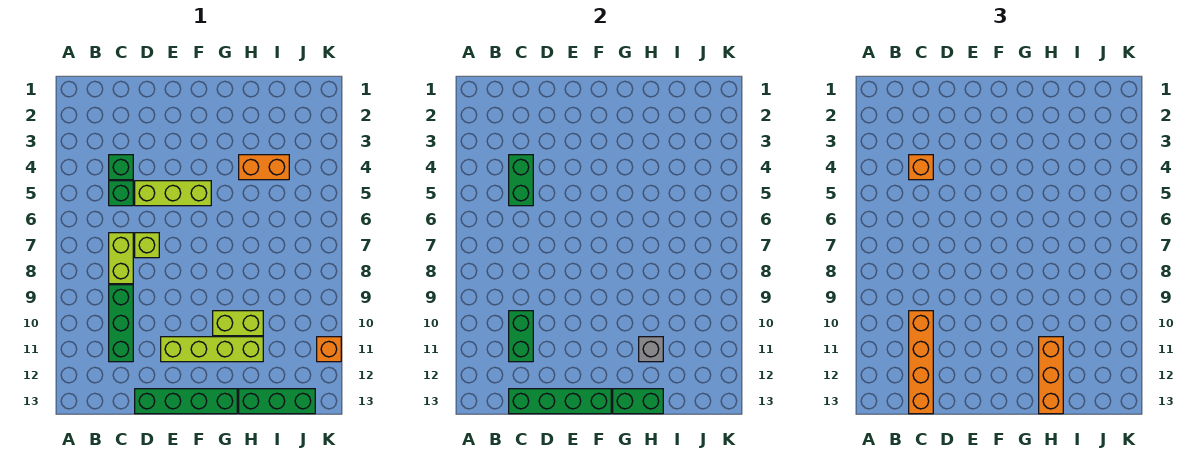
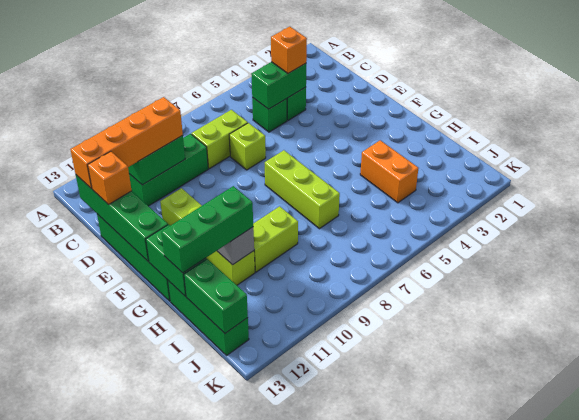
lime brick D5:F5 level 1 -> lime brick F7:H7 level 1
lime brick G10:H10 level 1 -> lime brick H9:H10 level 1
orange brick H11:H13 level 3 -> green brick H11:H13 level 3
none -> green brick I13:J13 level 2
orange brick K11 level 1 -> orange brick D13 level 3

